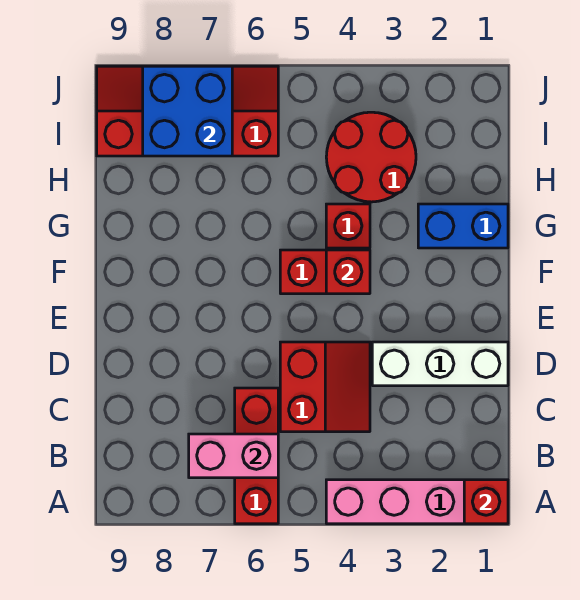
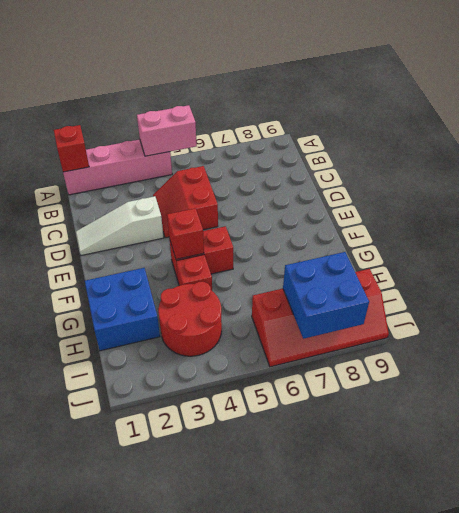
red brick A6:C6 level 1 -> none
pink brick B6:B7 level 2 -> pink brick A4:A5 level 2
white brick D1:D3 level 1 -> white slope D1:D3 level 1 top 3
blue brick G1:G2 level 1 -> blue brick G1:H2 level 1

